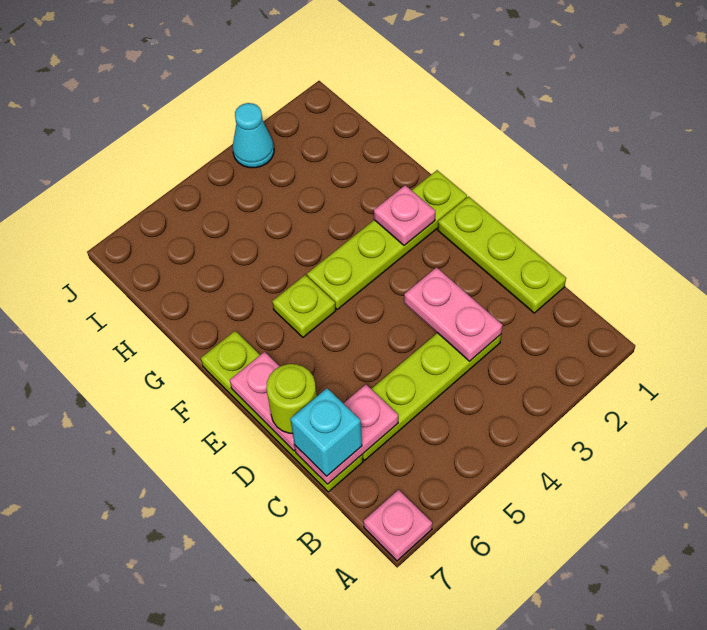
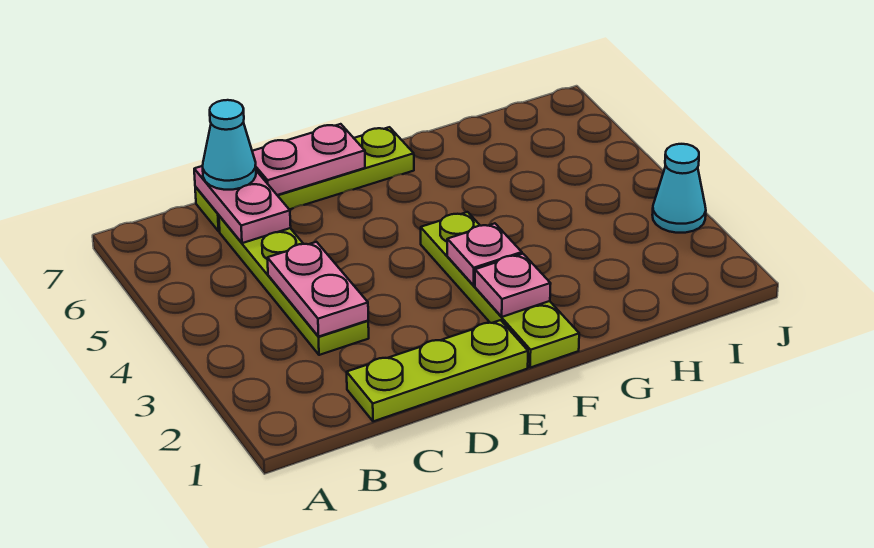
pink plate A7 level 1 -> pink plate F3 level 2
pink plate C3:D3 level 2 -> pink plate C3:C4 level 2
cyan brick C7 level 3 -> cyan cone C7 level 3
lime round brick D7 level 3 -> none
lime plate F5 level 1 -> none

